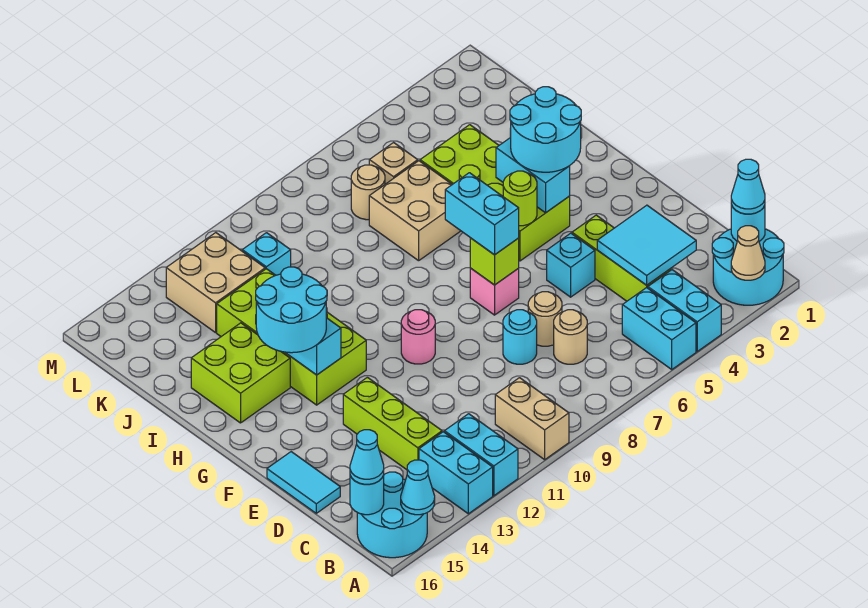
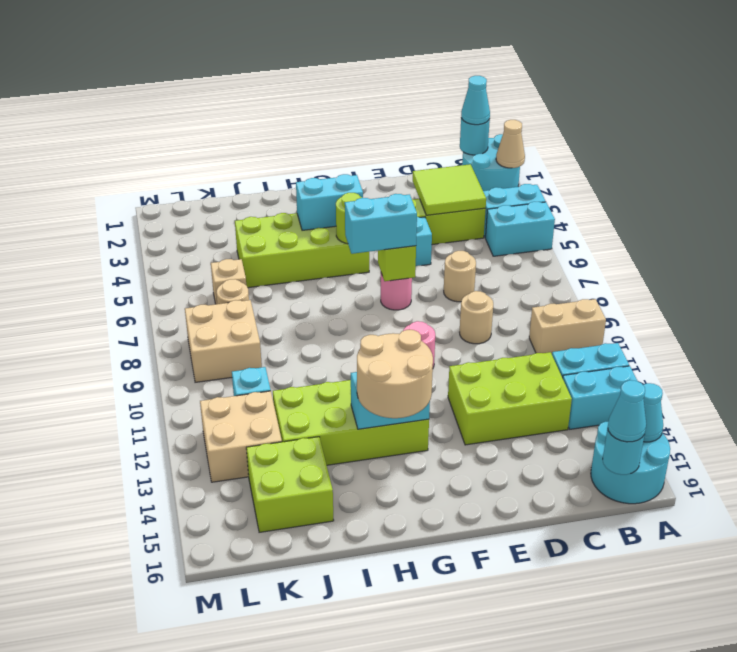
cyan tile C3:D4 level 2 -> lime tile C3:D4 level 2
tan round brick C7 level 1 -> tan round brick D9 level 1
lime brick C13:E13 level 1 -> lime brick C12:E13 level 1
cyan round brick D8 level 1 -> none
cyan tile D16:E16 level 1 -> none
pink brick F7 level 1 -> pink round brick F7 level 1
cyan round brick G3:H4 level 3 -> none
cyan round brick G13:H14 level 3 -> tan round brick G13:H14 level 3
lime brick H14:I15 level 1 -> lime brick J14:K15 level 1
tan brick I6:J7 level 1 -> tan brick K8:L9 level 1

